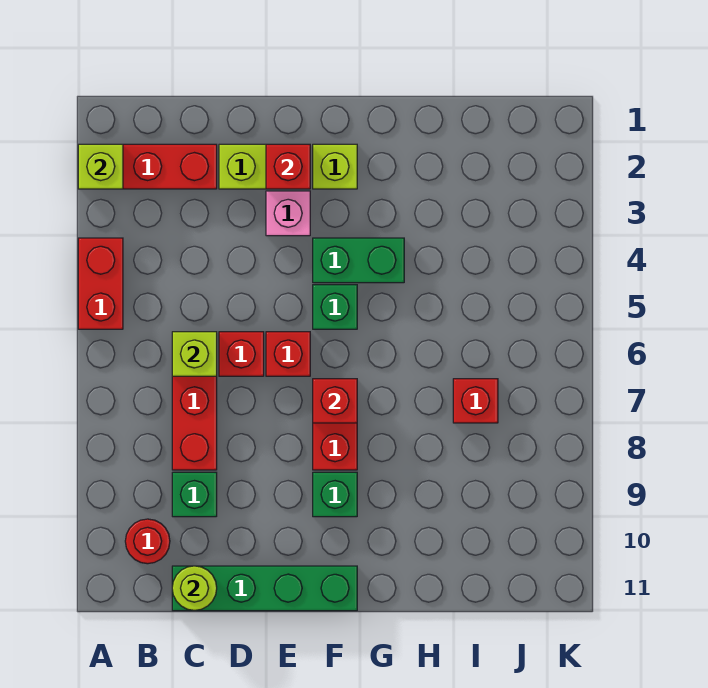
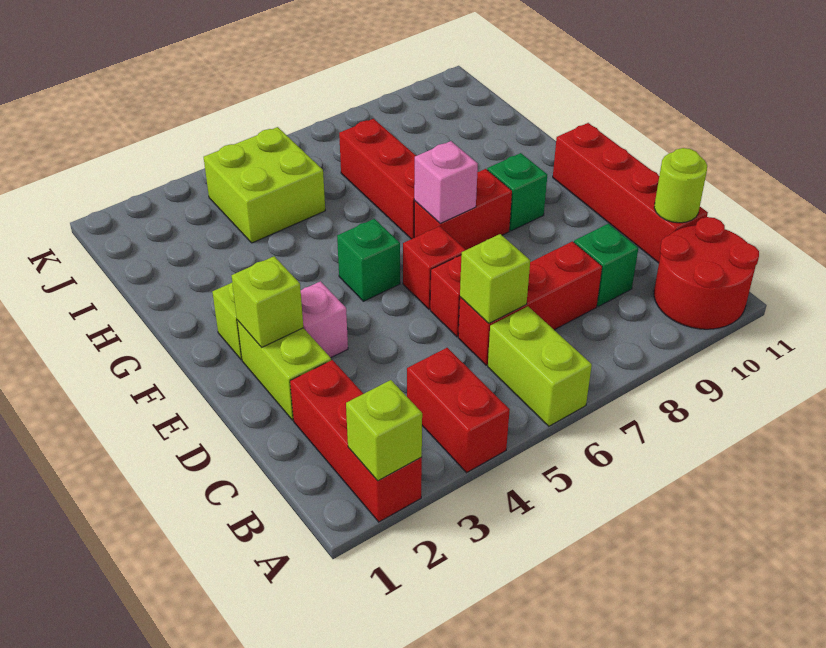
red brick A4:A5 level 1 -> red brick A4:B4 level 1
none -> lime brick A6:B6 level 1
red round brick B10 level 1 -> red round brick A10:B11 level 1
green brick C11:F11 level 1 -> red brick C11:F11 level 1
red brick E2 level 2 -> lime brick E2 level 2
green brick F4:G4 level 1 -> none
red brick F7 level 2 -> pink brick F7 level 2
none -> lime brick I4:J5 level 1
red brick I7 level 1 -> red brick G7:I7 level 1

